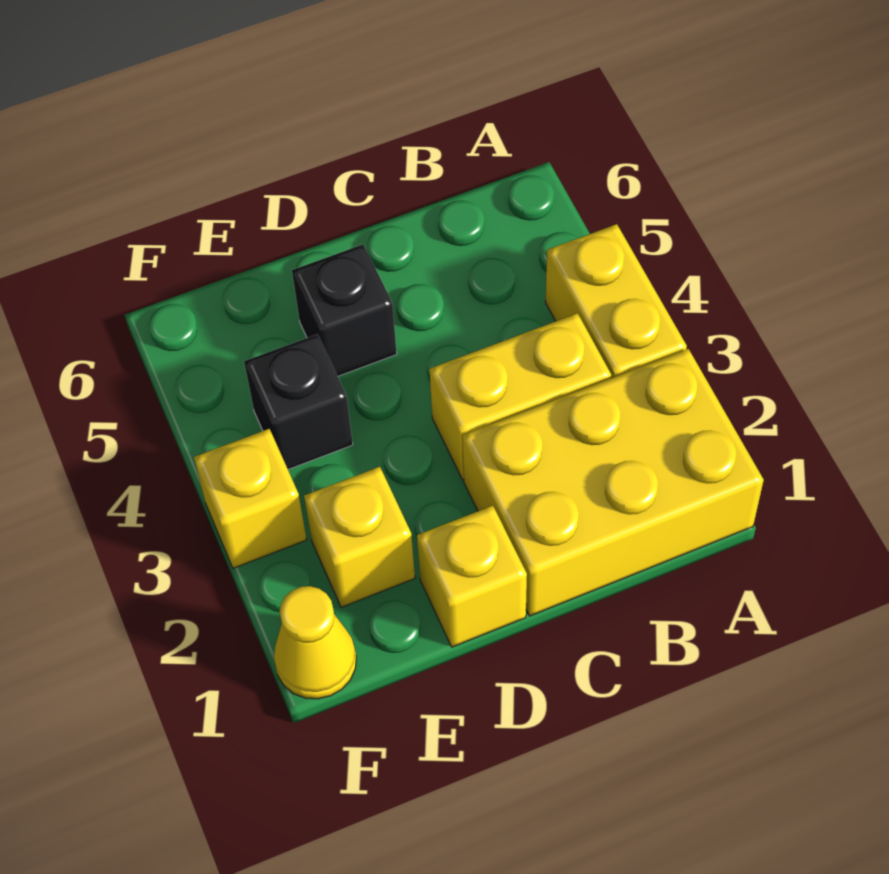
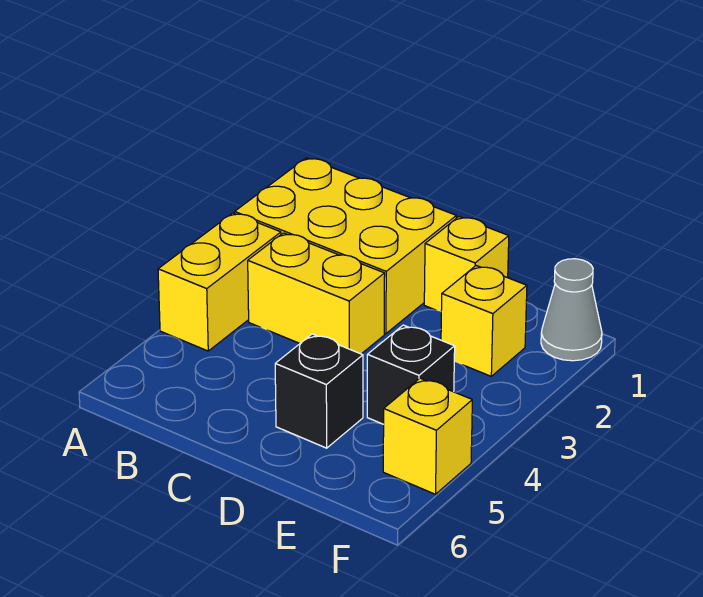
yellow cone F1 level 1 -> grey cone F1 level 1
yellow brick F3 level 1 -> yellow brick F5 level 1

